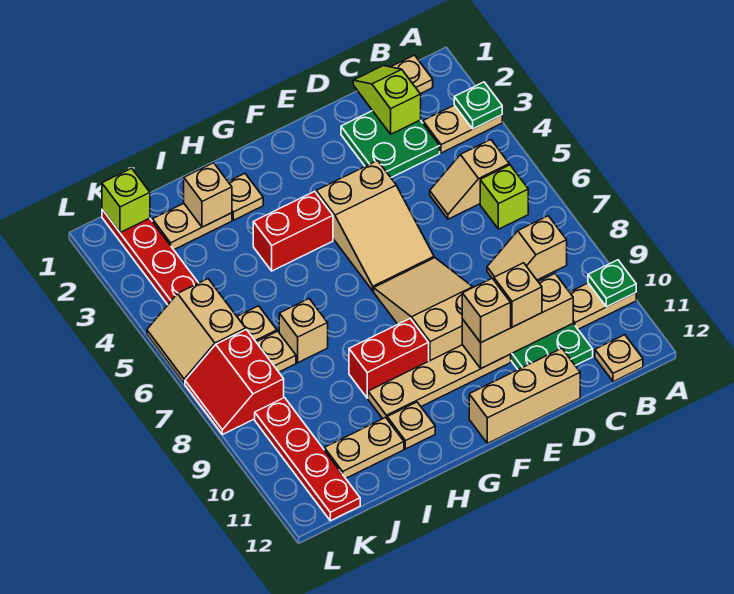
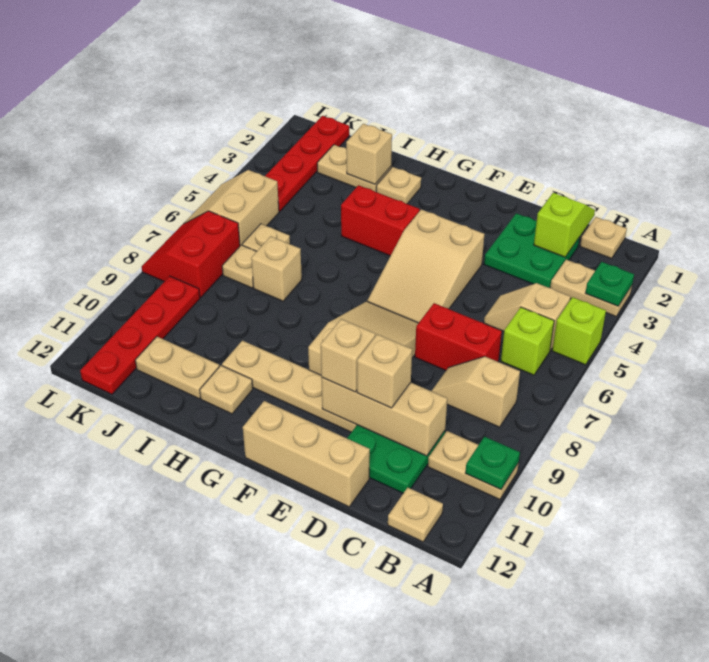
red brick G9:H9 level 1 -> red brick C7:D7 level 1
lime brick K1 level 2 -> lime brick A5 level 1

